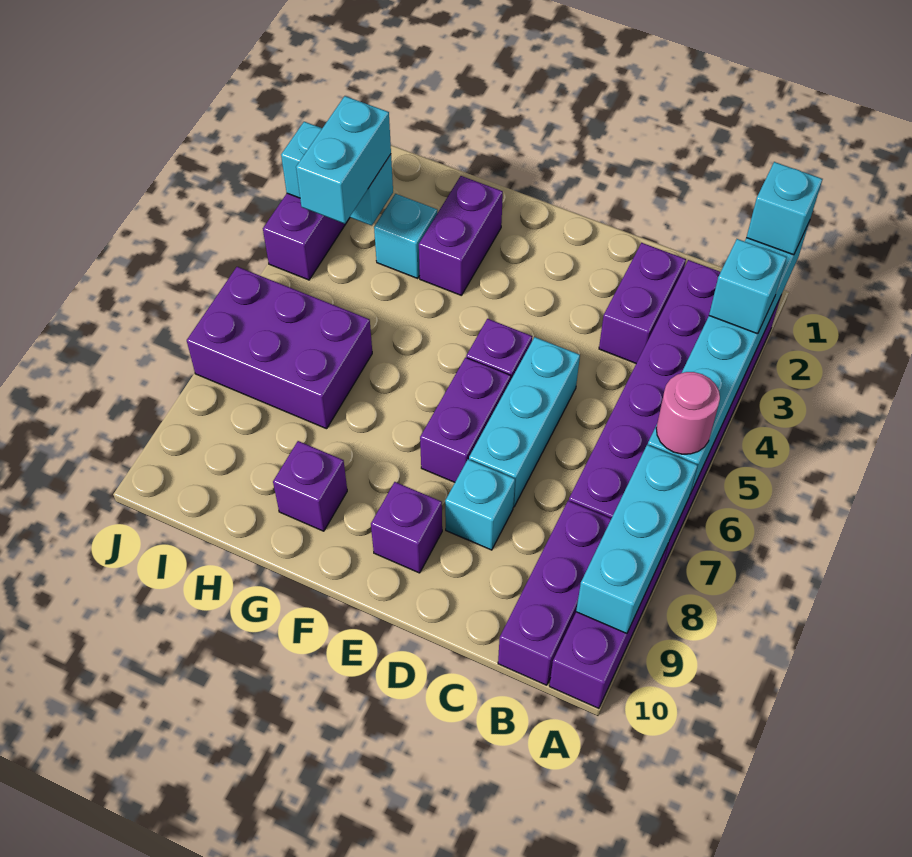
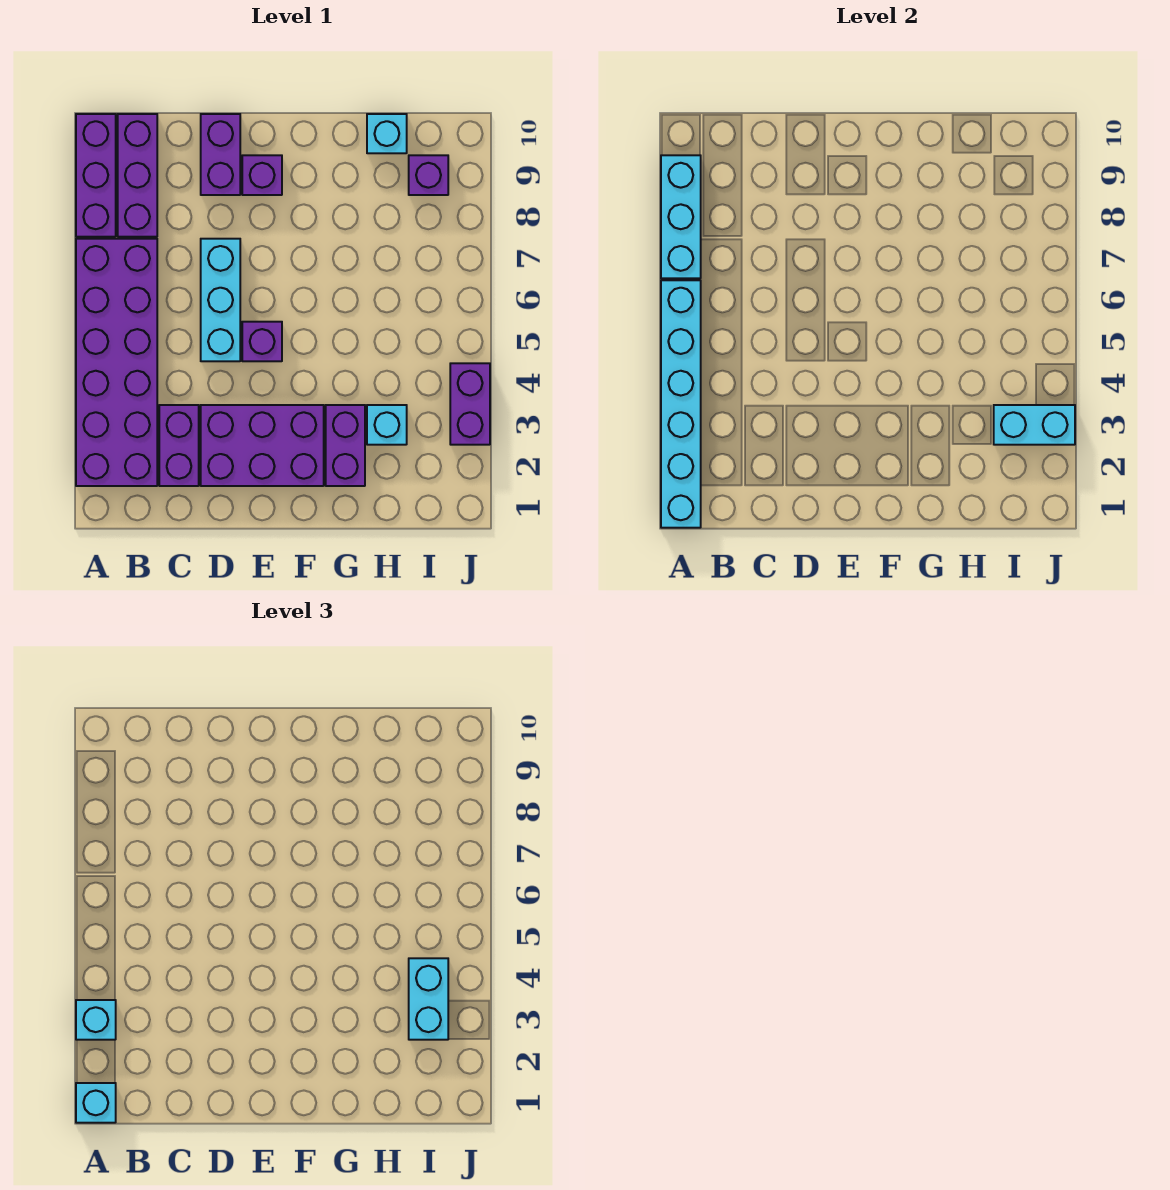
pink round brick A6 level 3 -> none
cyan brick D8 level 1 -> cyan brick H10 level 1
purple brick E6:E7 level 1 -> purple brick D9:D10 level 1
purple brick G9 level 1 -> purple brick I9 level 1
purple brick H6:J7 level 1 -> purple brick D2:F3 level 1

